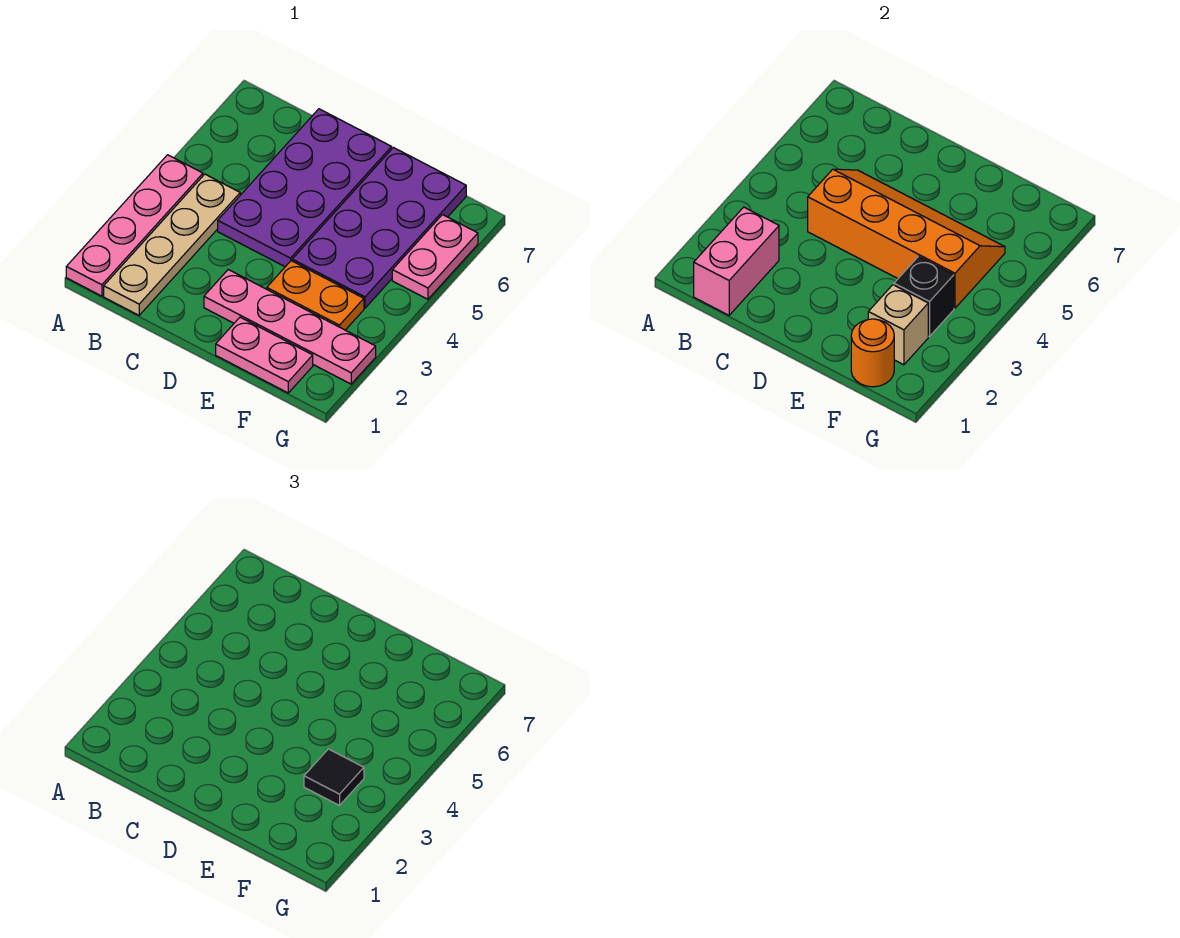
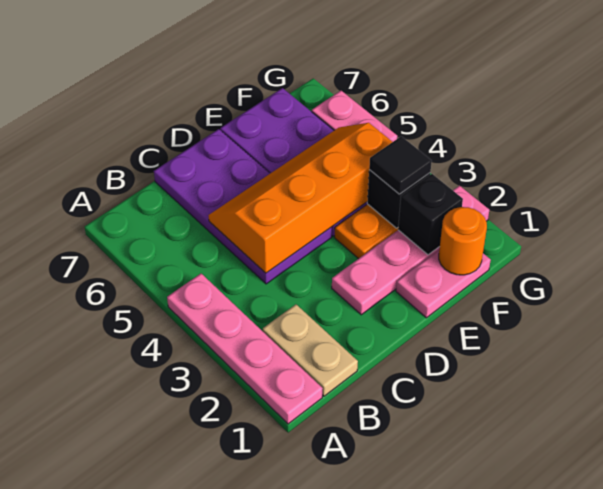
tan plate B1:B4 level 1 -> tan plate B1:B2 level 1
pink brick B1:B2 level 2 -> none
tan brick F2 level 2 -> black brick F2 level 2

